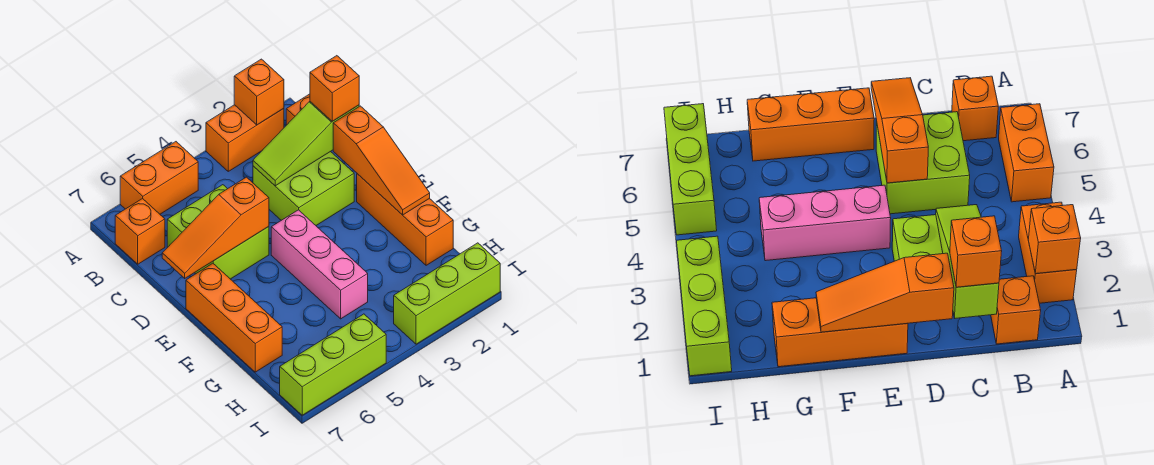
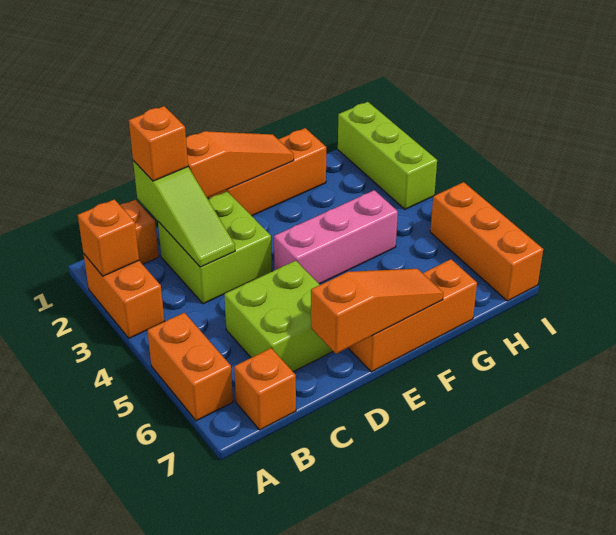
orange slope D5:D7 level 2 top 5 -> orange slope D7:F7 level 2 top D
lime brick I5:I7 level 1 -> orange brick I5:I7 level 1

